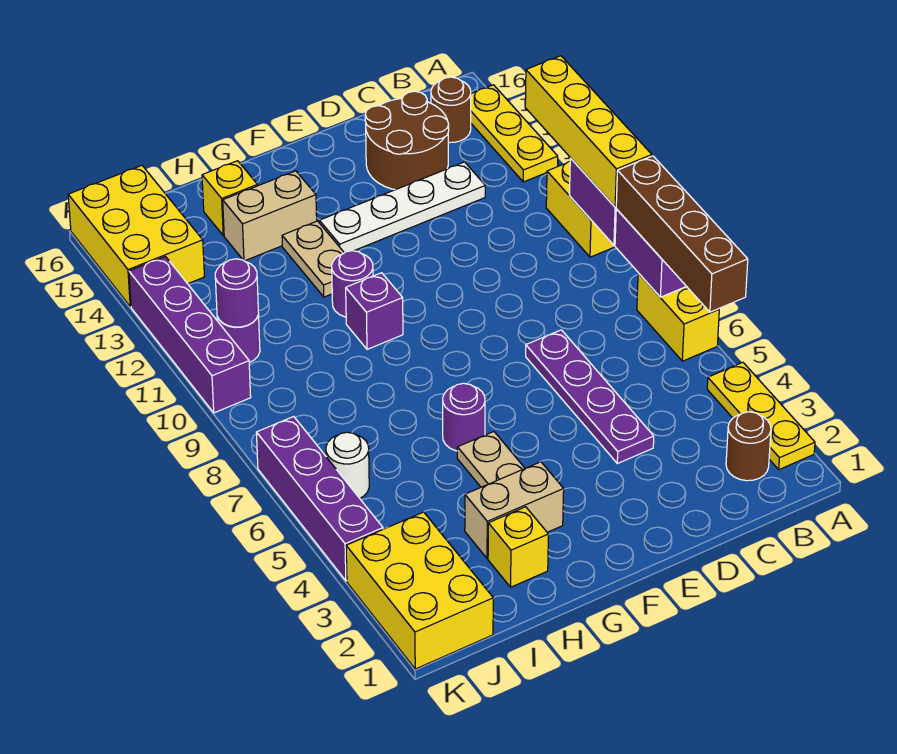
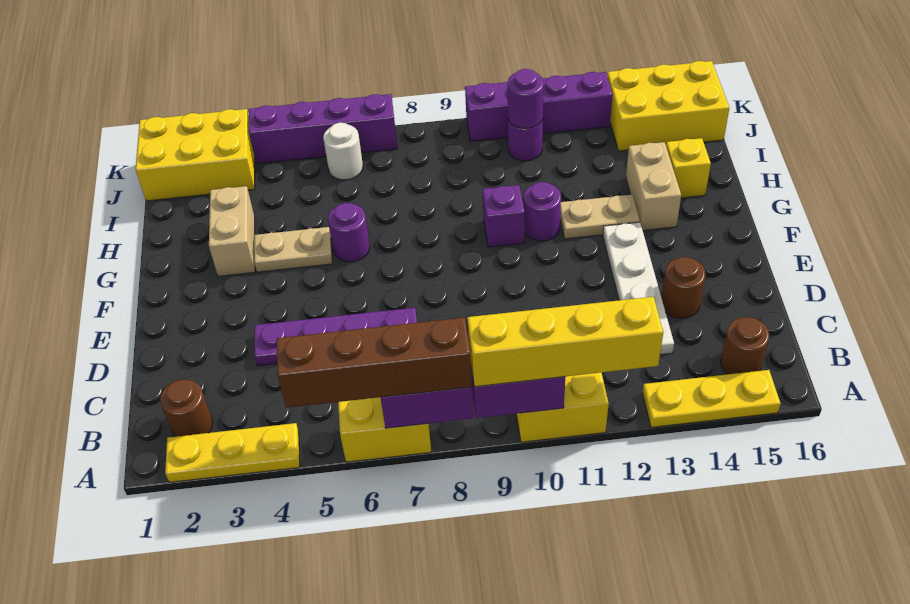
brown round brick C14:D15 level 1 -> brown round brick D14 level 1
yellow brick H2 level 1 -> none

